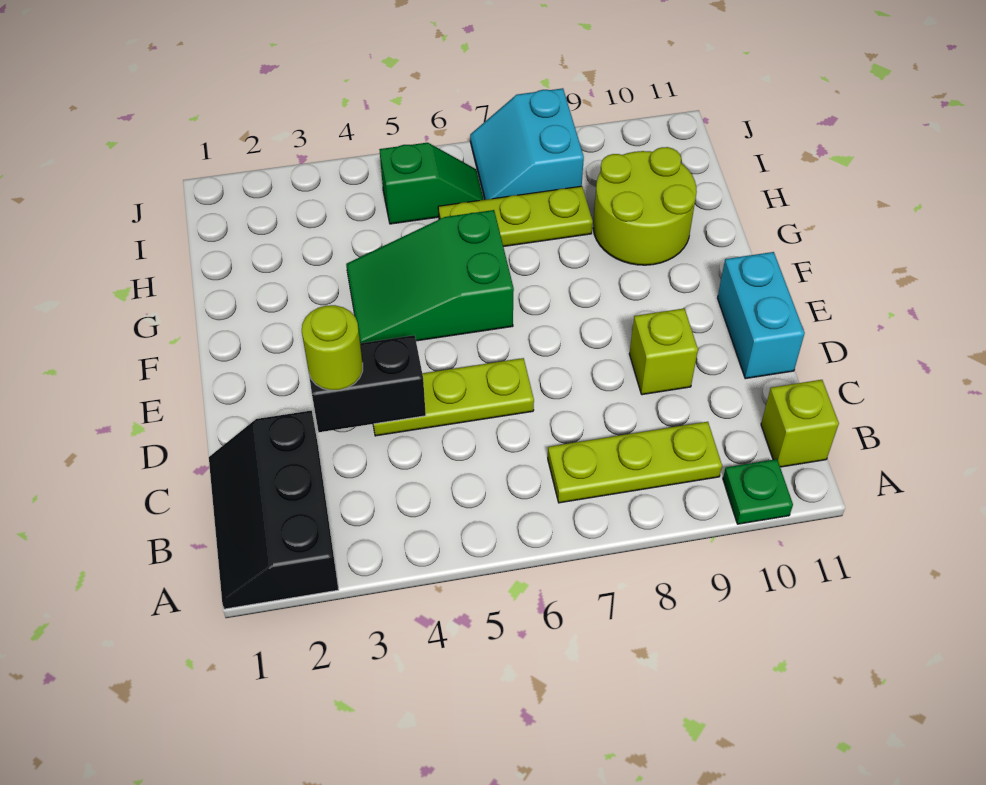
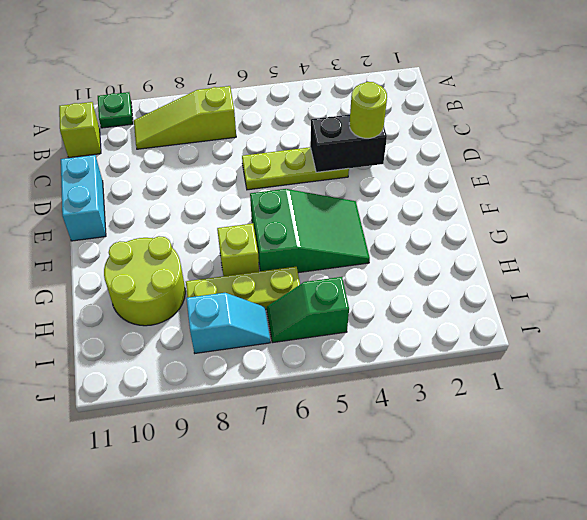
black slope A1:C2 level 1 top 2 -> none
lime plate B7:B9 level 1 -> lime slope B7:B9 level 1 top 7
lime brick D9 level 1 -> lime brick G7 level 1
cyan slope I7:J8 level 1 top 8 -> cyan slope I7:I8 level 1 top 8

